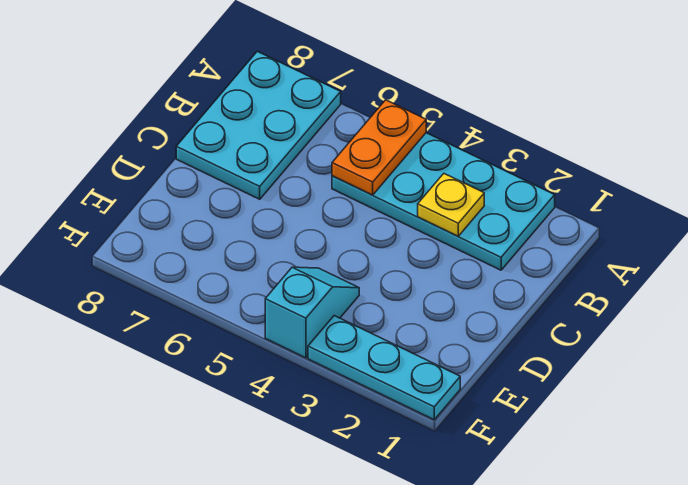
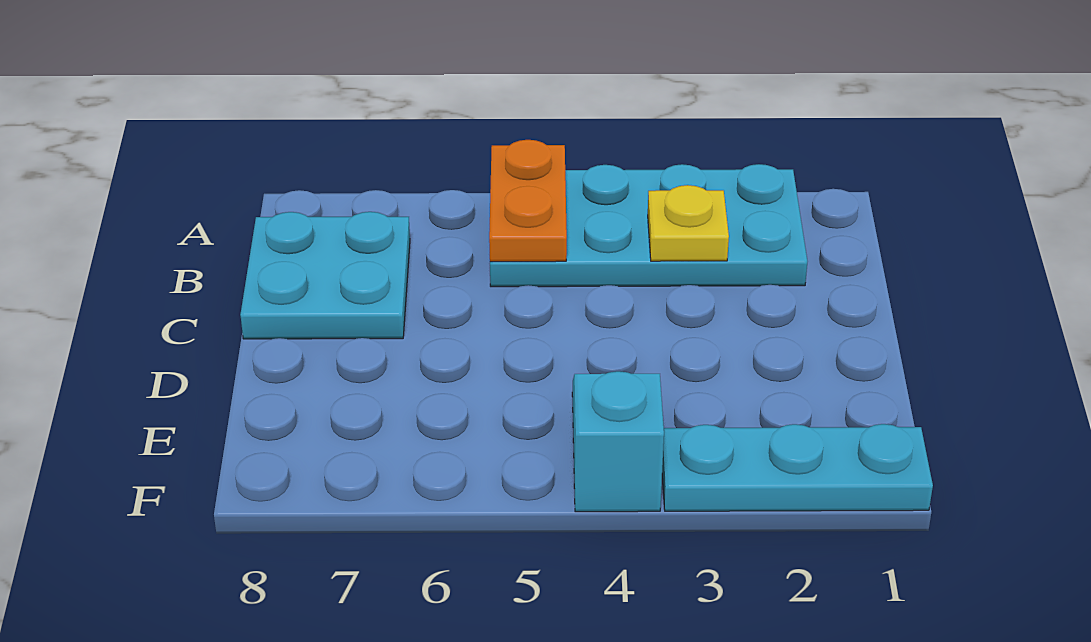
cyan plate A7:C8 level 1 -> cyan plate B7:C8 level 1

